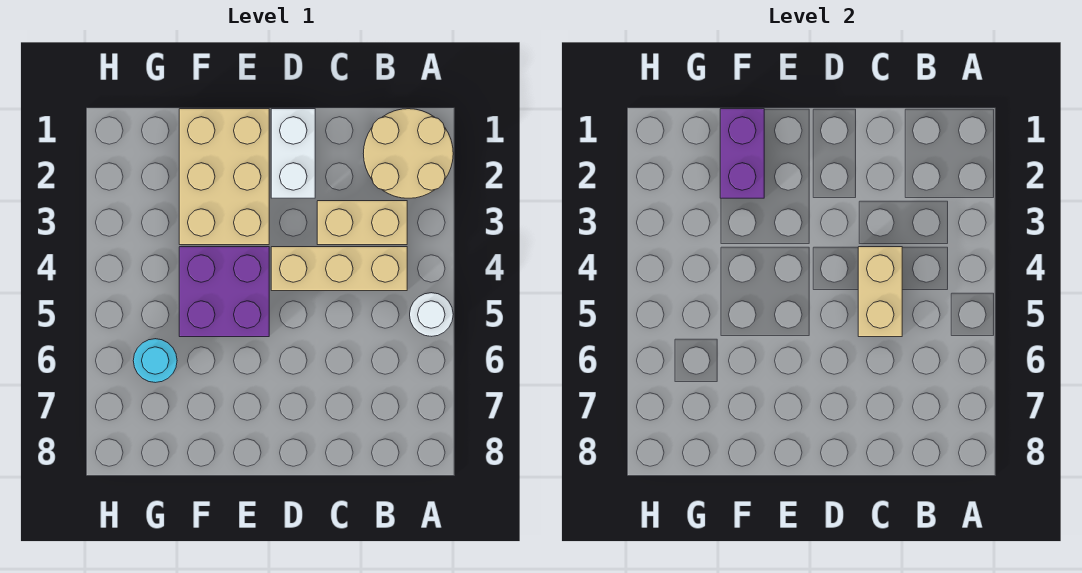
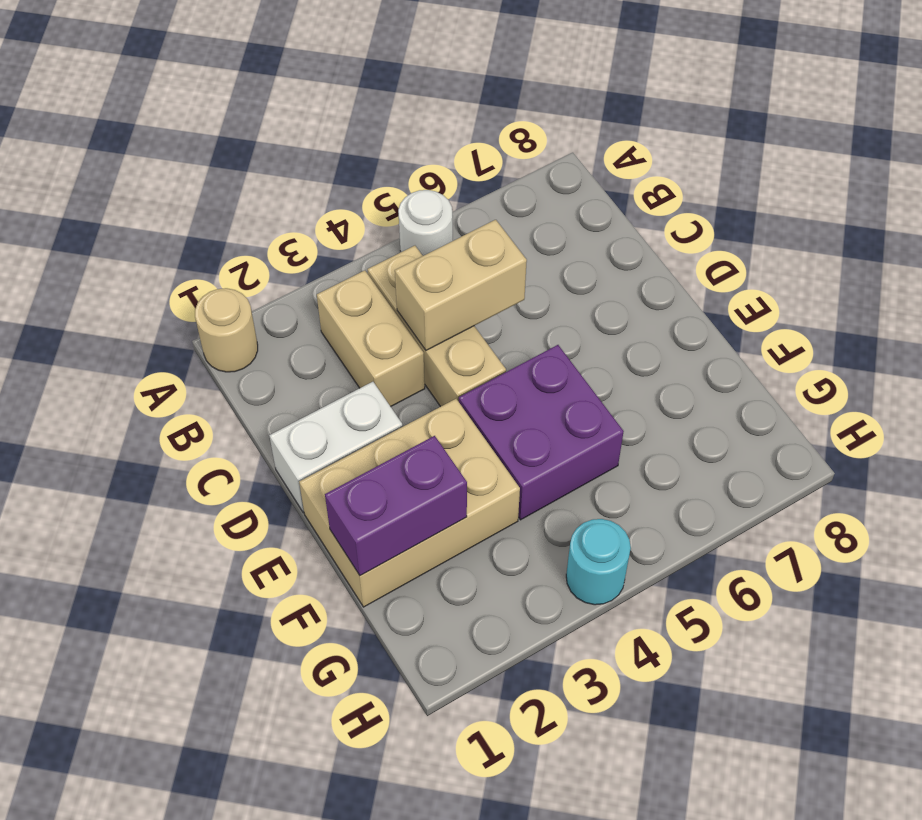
tan round brick A1:B2 level 1 -> tan round brick A1 level 1
cyan round brick G6 level 1 -> cyan round brick H4 level 1

